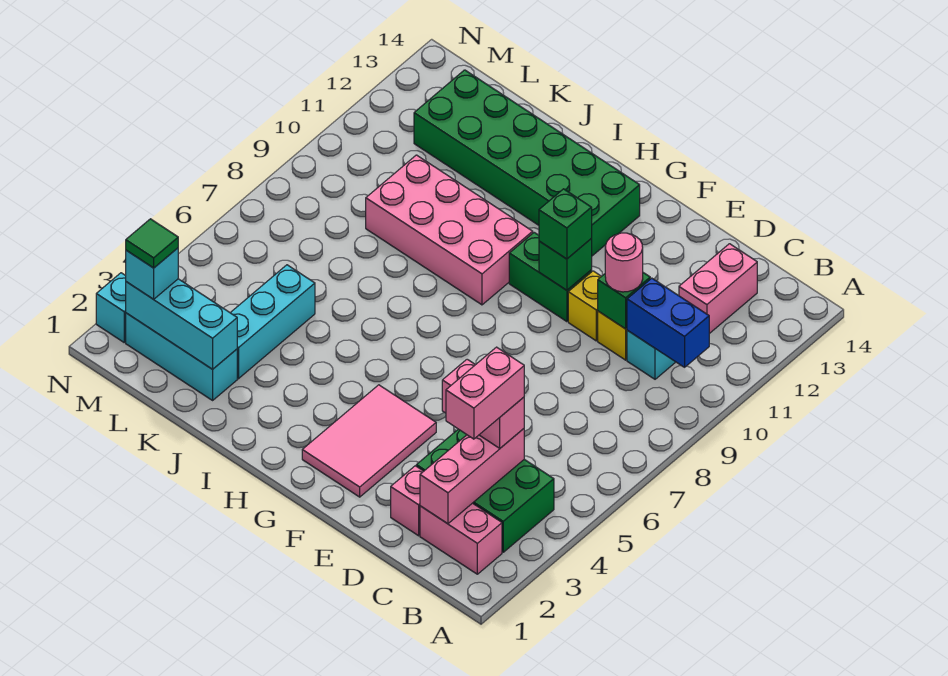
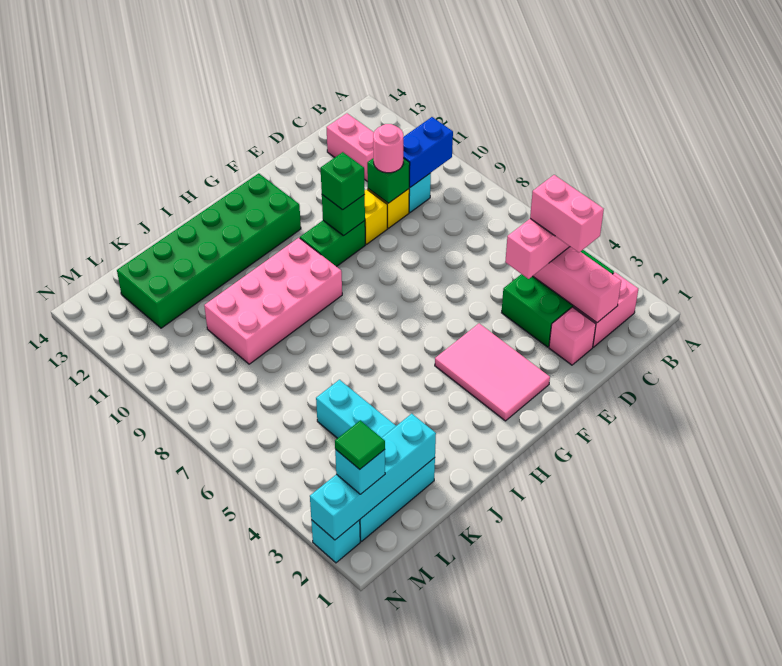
cyan brick K2:M2 level 2 -> cyan brick K2:N2 level 2

